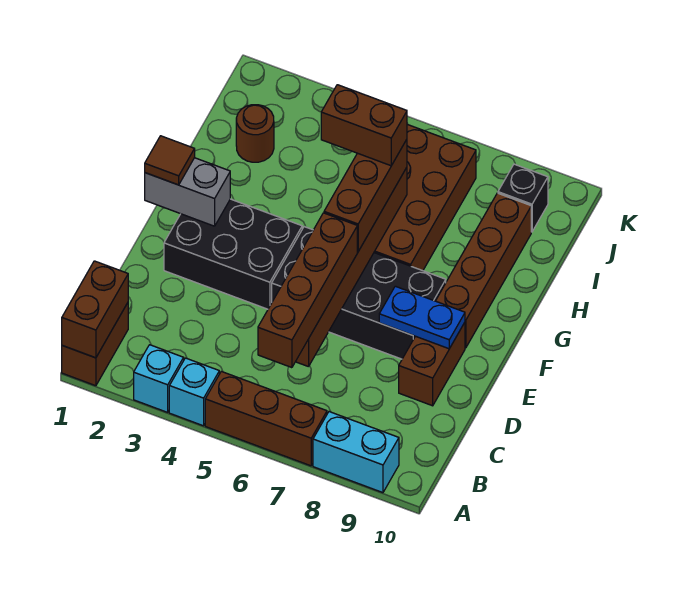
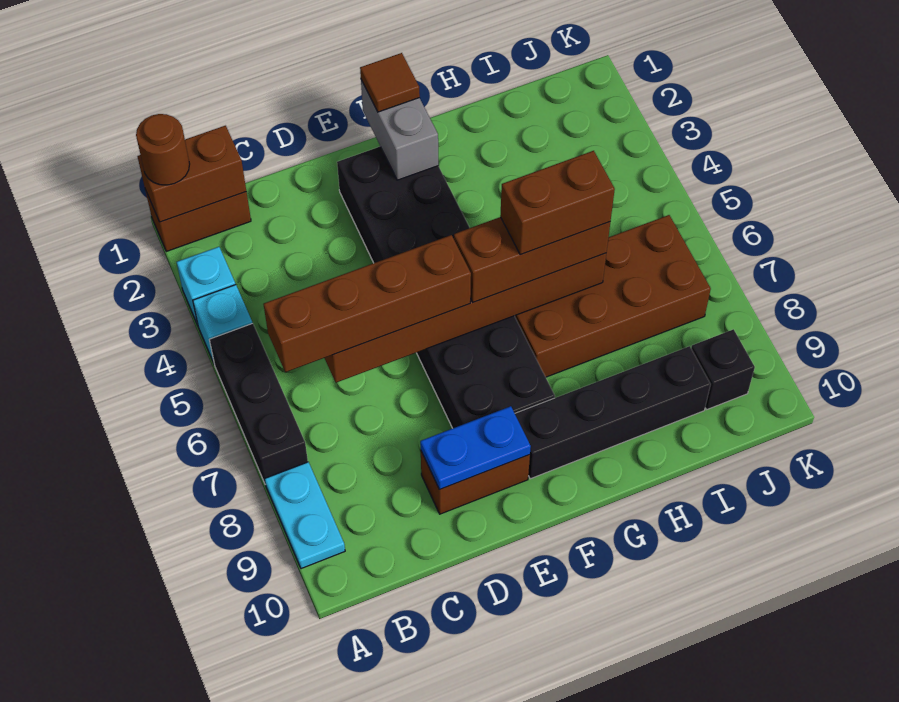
brown brick A5:A7 level 1 -> black brick A5:A7 level 1
cyan brick A8:A9 level 1 -> cyan plate A8:A9 level 1
blue plate E8:E9 level 2 -> blue plate D9:E9 level 2
brown brick F9:I9 level 1 -> black brick F9:I9 level 1
brown brick H5:H6 level 4 -> brown brick G6:H6 level 4
brown round brick I2 level 1 -> brown round brick A1 level 3

